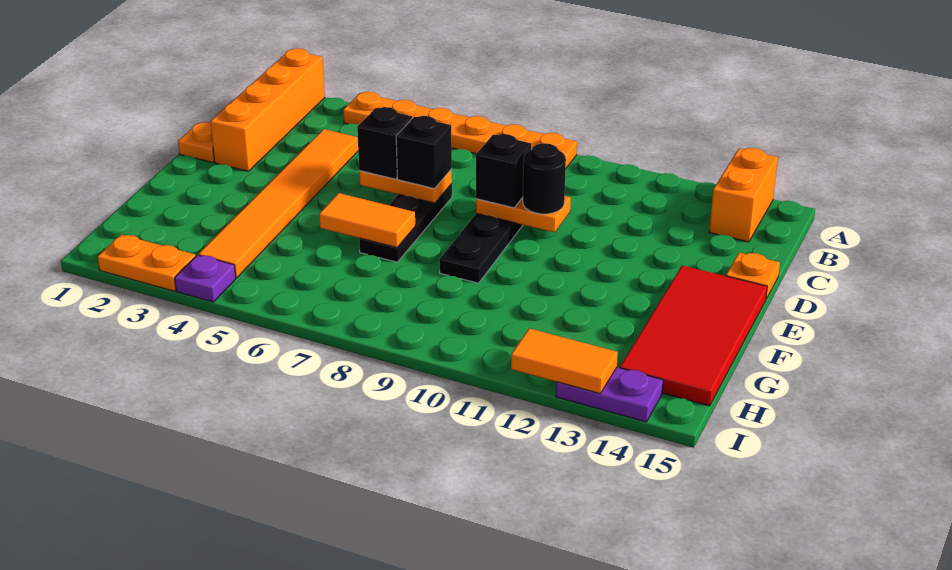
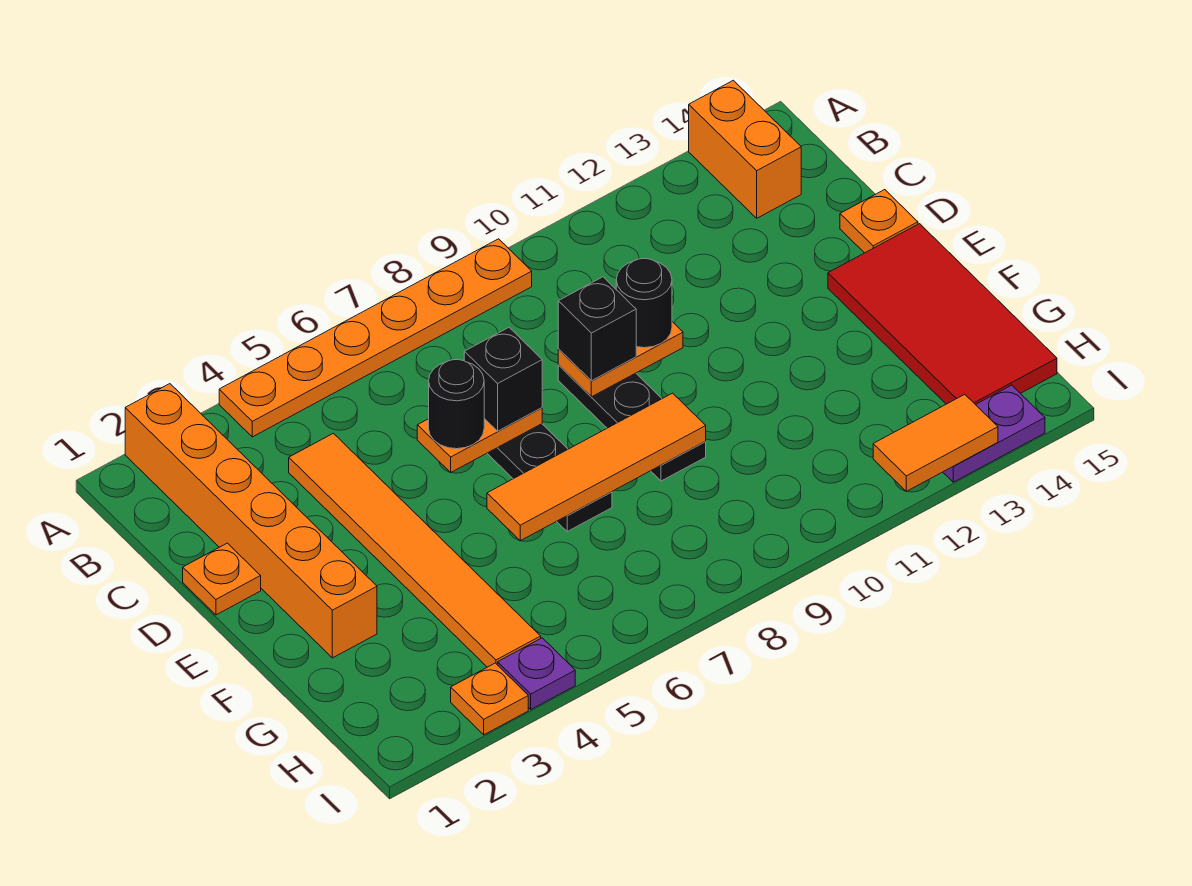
orange brick A2:D2 level 1 -> orange brick A2:F2 level 1
black brick D6 level 3 -> black round brick D6 level 3
orange tile F6:F7 level 2 -> orange tile F6:F9 level 2
orange plate I2:I3 level 1 -> orange plate I3 level 1

